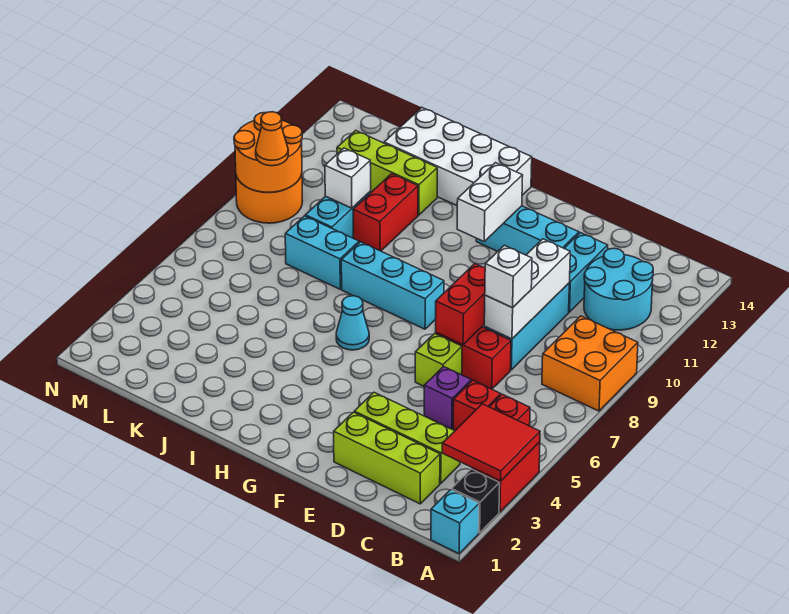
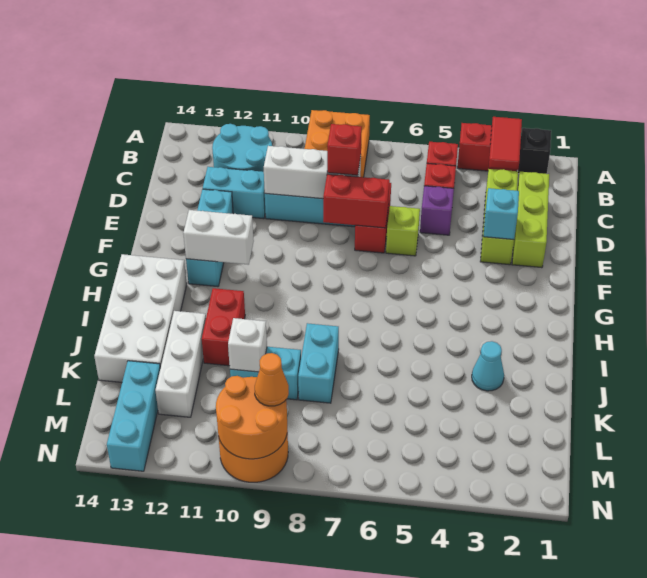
cyan brick A1 level 1 -> cyan brick E3 level 2
red tile A3:B4 level 2 -> red tile A3:B3 level 2
white brick D8 level 3 -> red brick D8 level 3
cyan brick G8:I8 level 1 -> cyan brick L13:N13 level 1
cyan cone H6 level 1 -> cyan cone J3 level 1
red brick J10:J11 level 1 -> red brick I11:J11 level 1
lime brick J12:L12 level 1 -> white brick J12:L12 level 1

